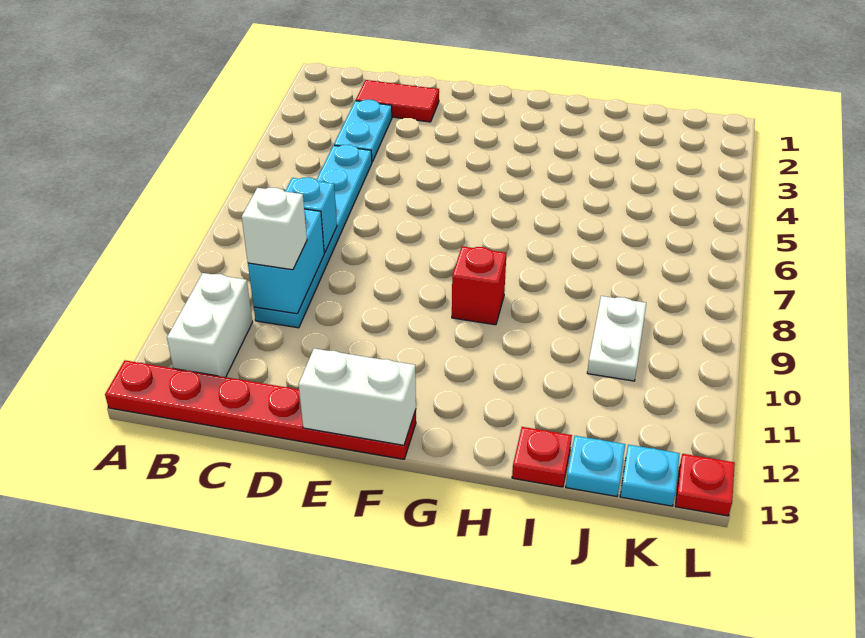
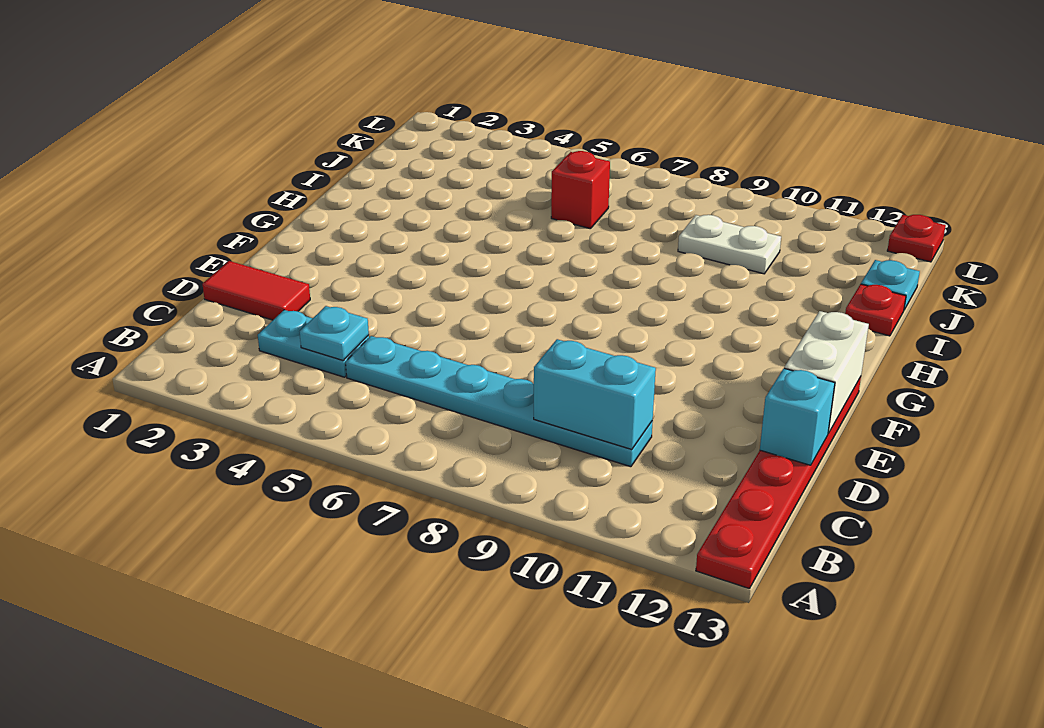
white brick B11:B12 level 1 -> none
red tile C2:D2 level 1 -> red tile D1:D2 level 1
cyan brick C8 level 2 -> cyan brick D13 level 2
white brick C10 level 3 -> none
red brick G9 level 1 -> red brick J6 level 1
cyan plate K13 level 1 -> cyan plate C4 level 2

